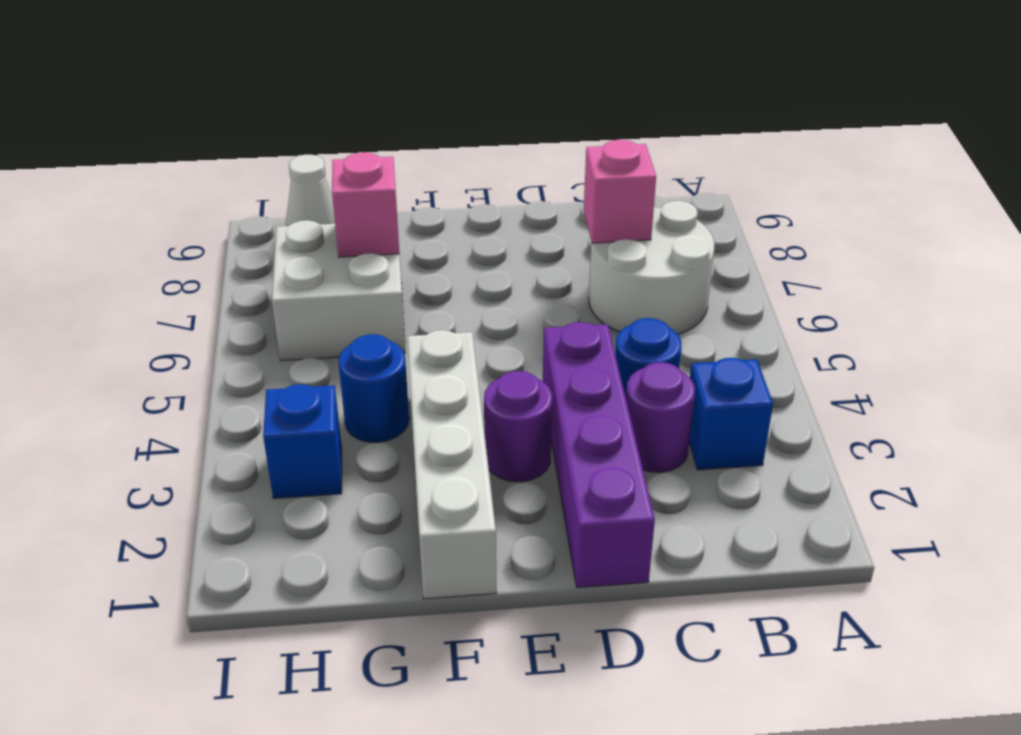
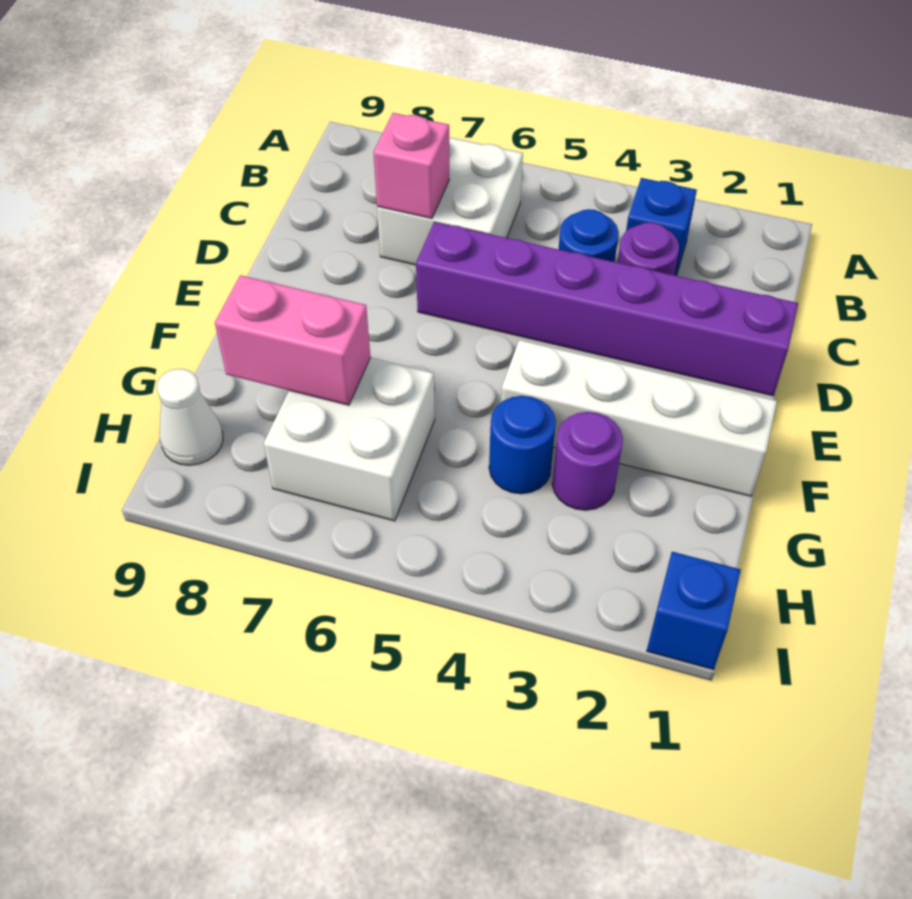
white round brick B6:C7 level 1 -> white brick B6:C7 level 1
purple brick D1:D4 level 1 -> purple brick D1:D6 level 1
purple round brick E3 level 1 -> purple round brick G3 level 1
pink brick G7 level 2 -> pink brick G7:G8 level 2
blue brick H3 level 1 -> blue brick I1 level 1

